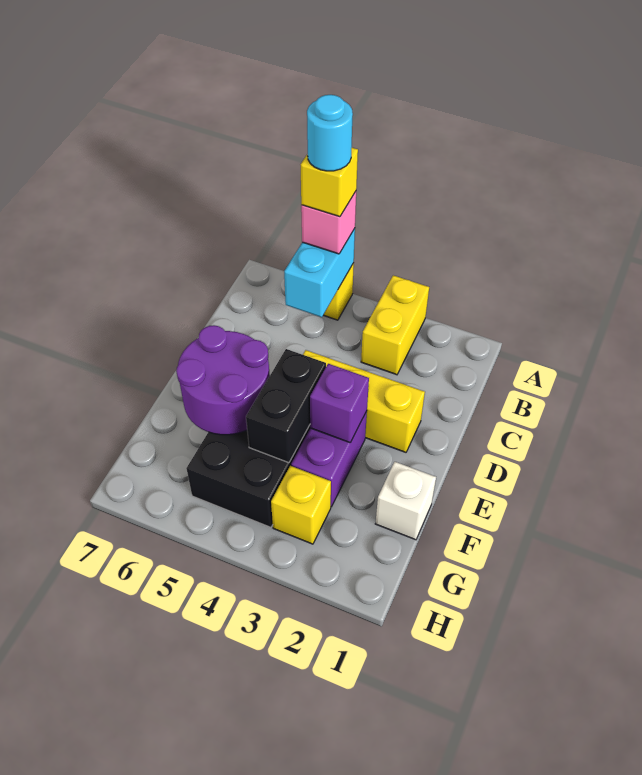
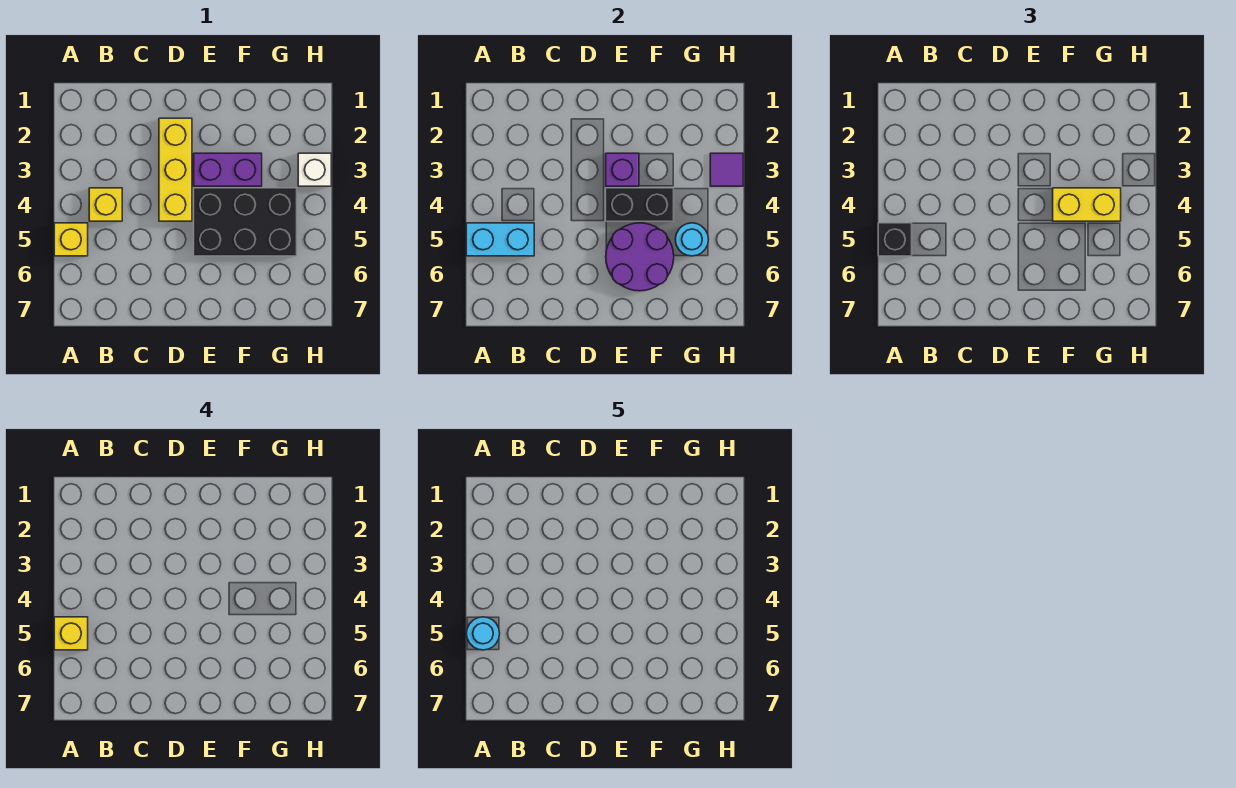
yellow brick A3:B3 level 1 -> yellow brick F4:G4 level 3
pink brick A5 level 3 -> black brick A5 level 3
white brick F1 level 1 -> white brick H3 level 1
yellow brick G3 level 1 -> yellow brick B4 level 1
none -> cyan round brick G5 level 2
none -> purple tile H3 level 2

